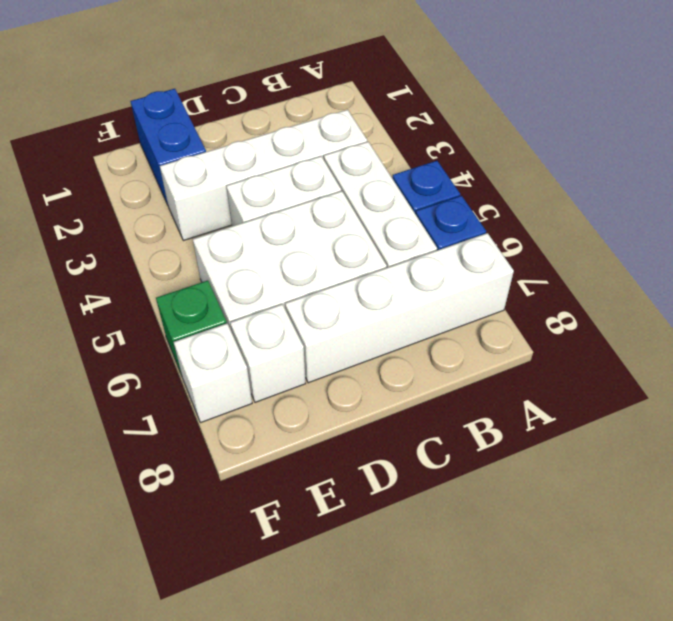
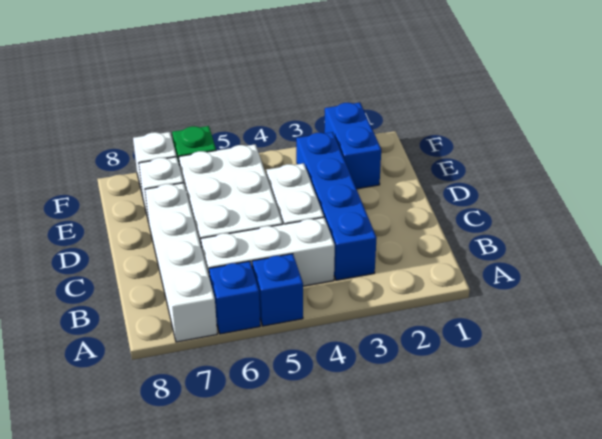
white brick B3:E3 level 1 -> blue brick B3:E3 level 1
blue brick E1:E2 level 1 -> blue brick E2:F2 level 1

